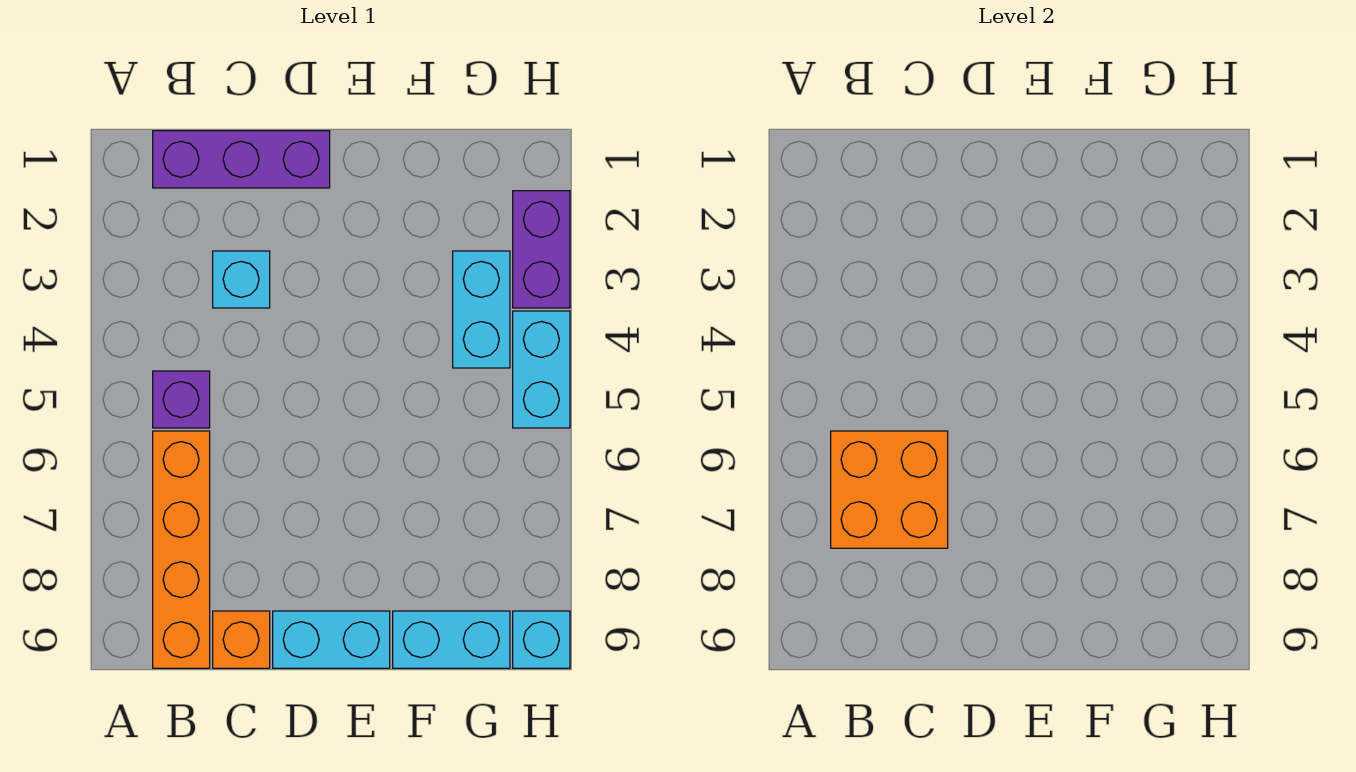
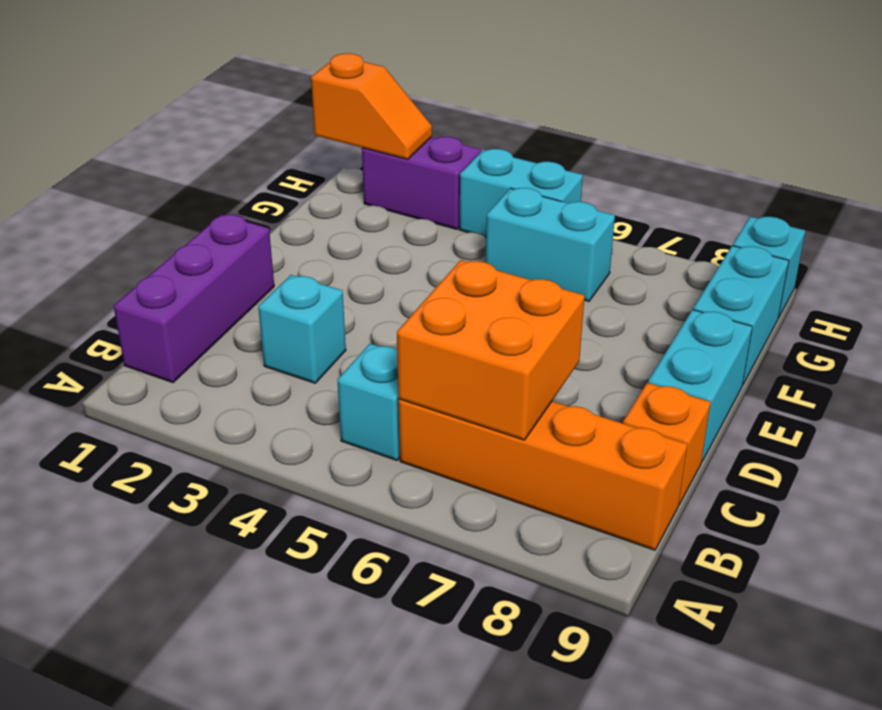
purple brick B5 level 1 -> cyan brick B5 level 1
cyan brick G3:G4 level 1 -> cyan brick G5:G6 level 1
none -> orange slope H1:H2 level 2 top 1

